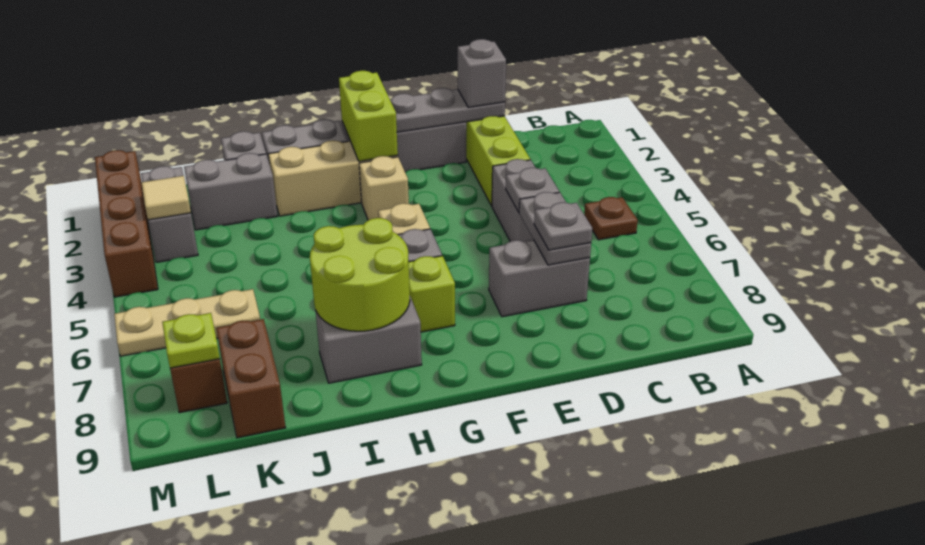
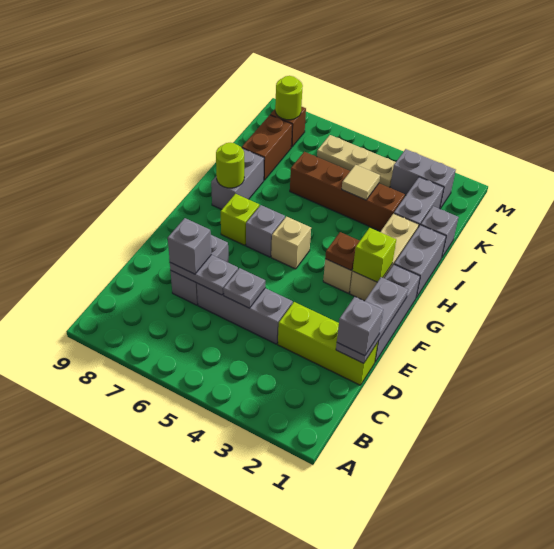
brown plate B5 level 1 -> brown plate G3 level 2
grey brick D4:D5 level 1 -> grey brick D4:D6 level 1
grey plate D7 level 3 -> grey brick D7 level 3
lime brick G1:G2 level 2 -> lime brick G2 level 2
lime round brick H7:I8 level 2 -> lime round brick H8 level 2
tan plate K6:M6 level 1 -> tan plate L4:L6 level 1
brown brick K8:K9 level 1 -> brown brick J8:K8 level 1
tan tile L3 level 2 -> tan tile J4 level 2
lime plate L8 level 2 -> lime round brick L8 level 2
brown brick M1:M4 level 1 -> brown brick J3:J6 level 1

